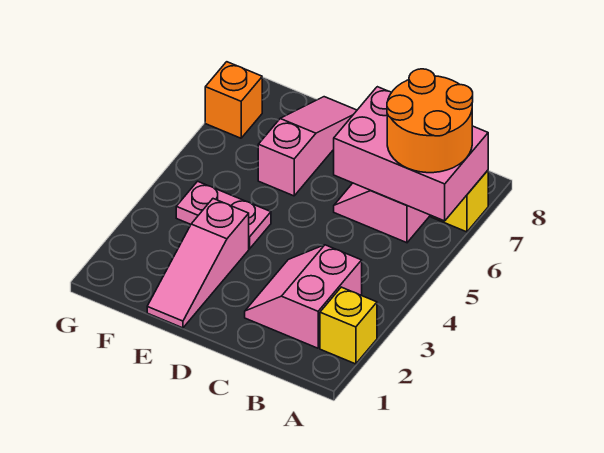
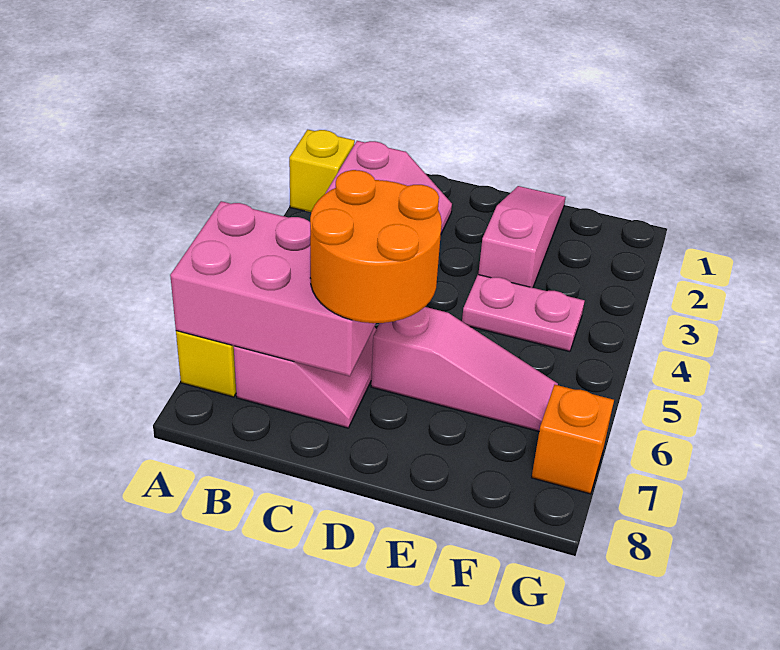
orange round brick A6:B7 level 3 -> orange round brick C6:D7 level 3
pink slope E6:E8 level 1 top 6 -> pink slope D6:F6 level 1 top D

